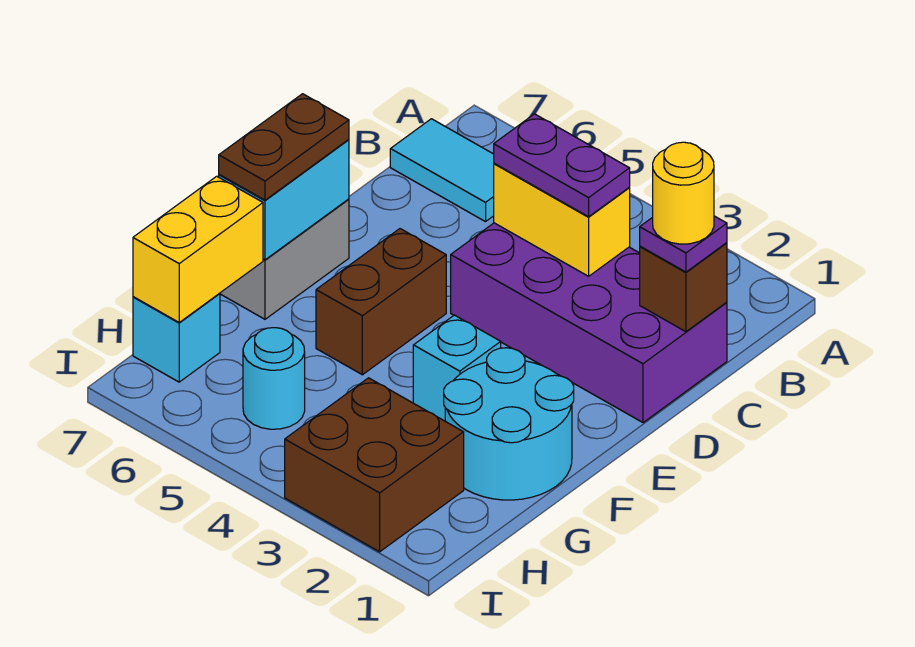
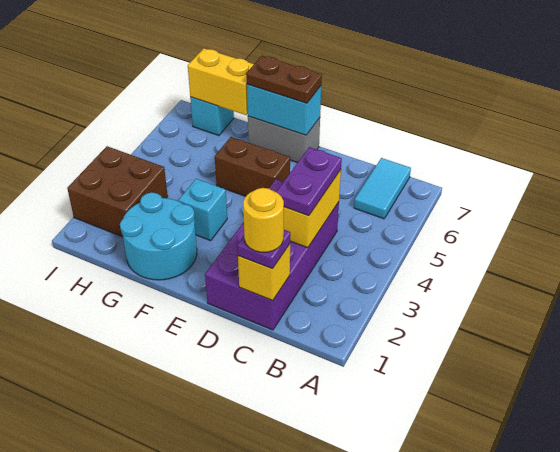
brown brick C1 level 2 -> yellow brick C1 level 2
cyan round brick H5 level 1 -> none

